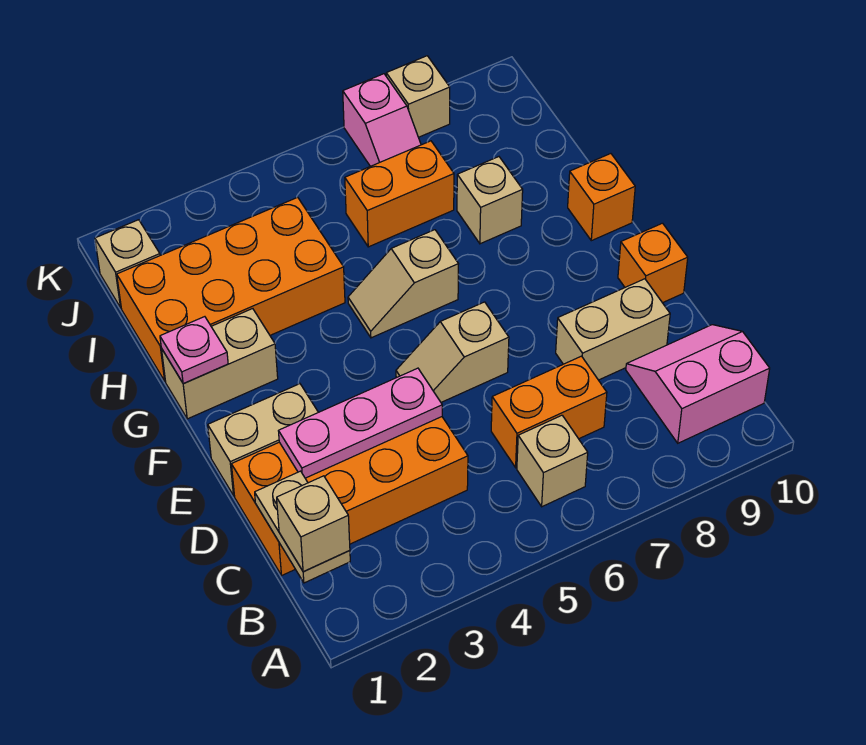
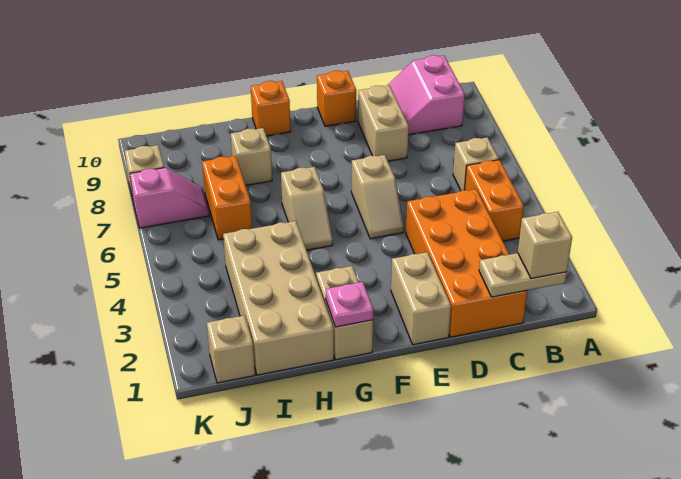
orange brick C6:C7 level 1 -> orange brick B4:B5 level 1
pink plate D2:D4 level 2 -> none
orange brick H1:I4 level 1 -> tan brick H1:I4 level 1

